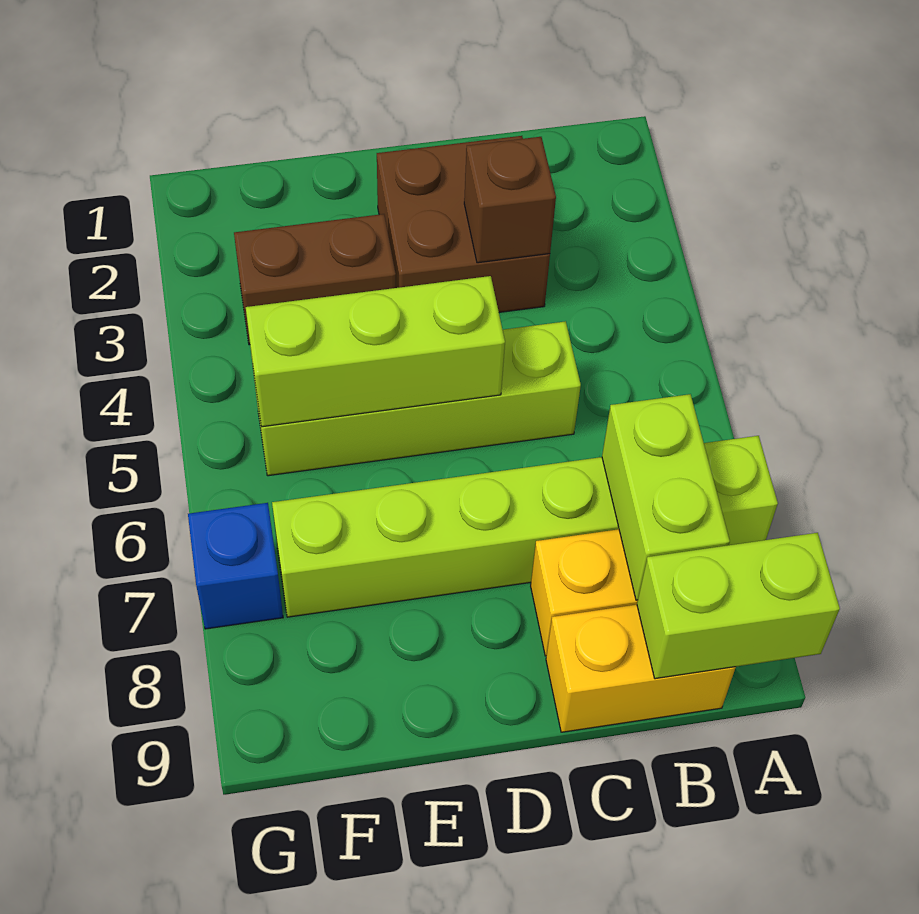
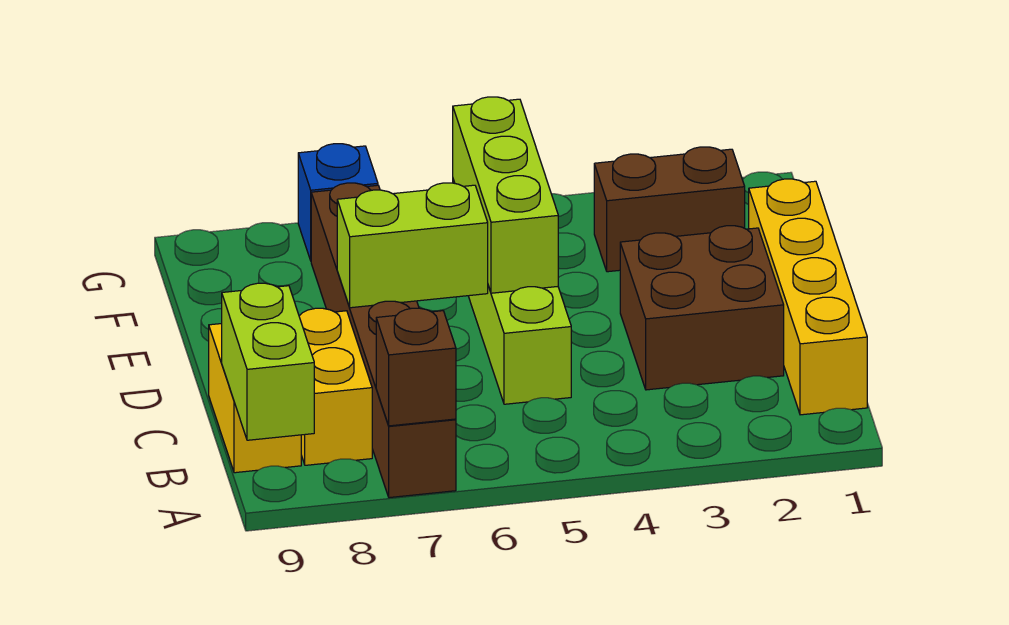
lime brick A7:F7 level 1 -> brown brick A7:F7 level 1
none -> yellow brick B1:E1 level 1
lime brick B7:B8 level 2 -> lime brick D6:D7 level 2
brown brick C3 level 2 -> brown brick A7 level 2
brown brick E3:F3 level 1 -> brown brick F2:F3 level 1

